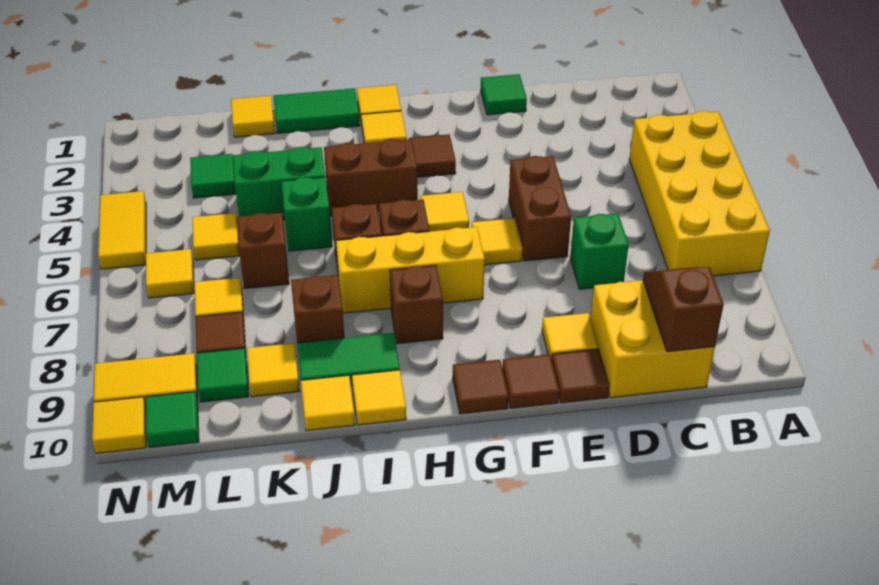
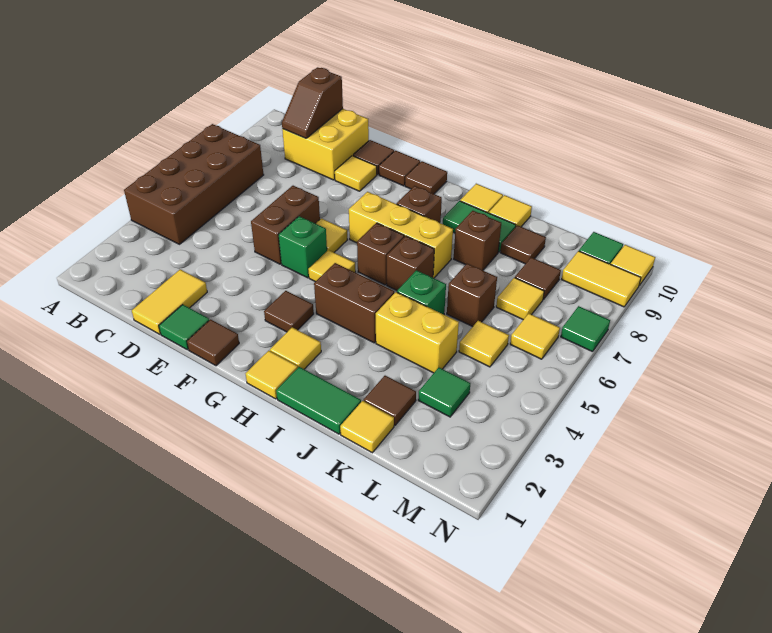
yellow brick A4:B7 level 1 -> brown brick A4:B7 level 1
green brick D7 level 1 -> green brick F5 level 1
none -> brown tile F1 level 1
green brick J4:K4 level 1 -> yellow brick J4:K4 level 1
none -> brown tile K2 level 1
yellow tile K9 level 1 -> brown tile K9 level 1
green tile L9 level 1 -> green tile N7 level 1
yellow tile N4:N5 level 1 -> yellow tile D1:D2 level 1

